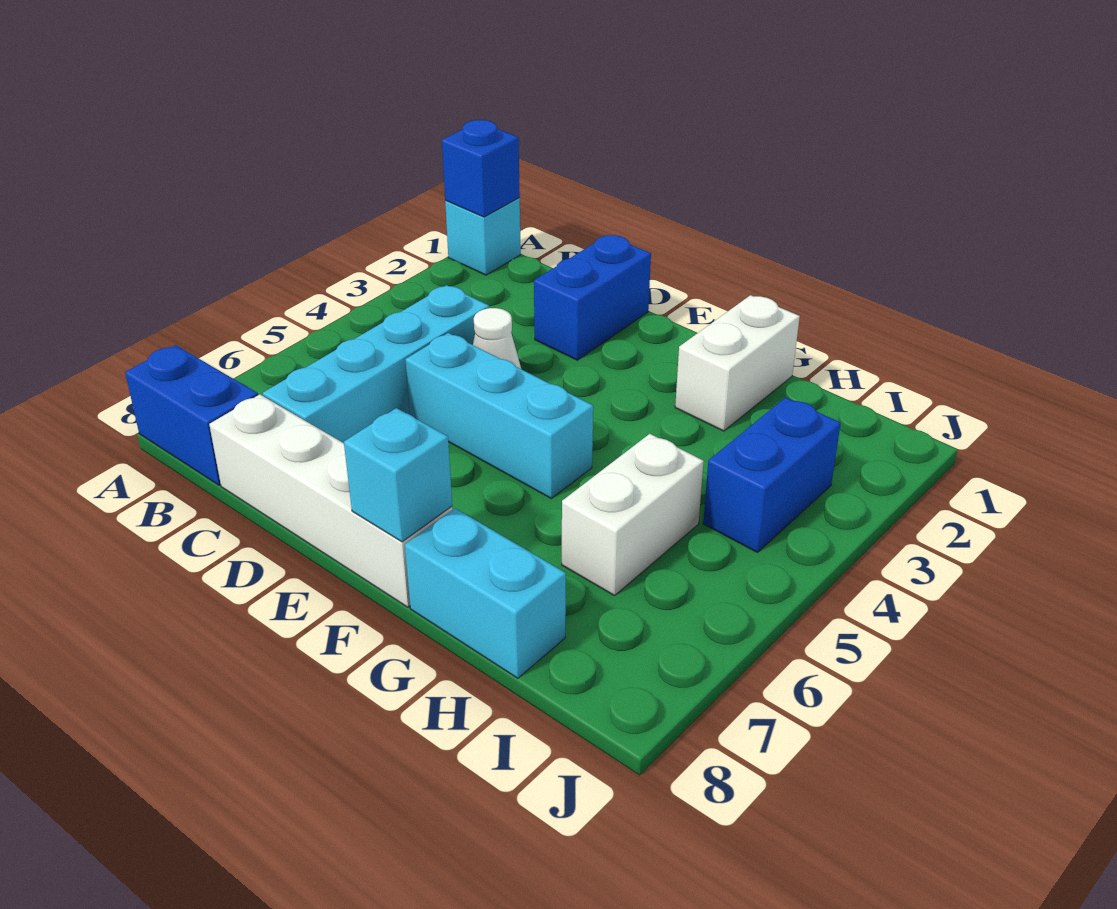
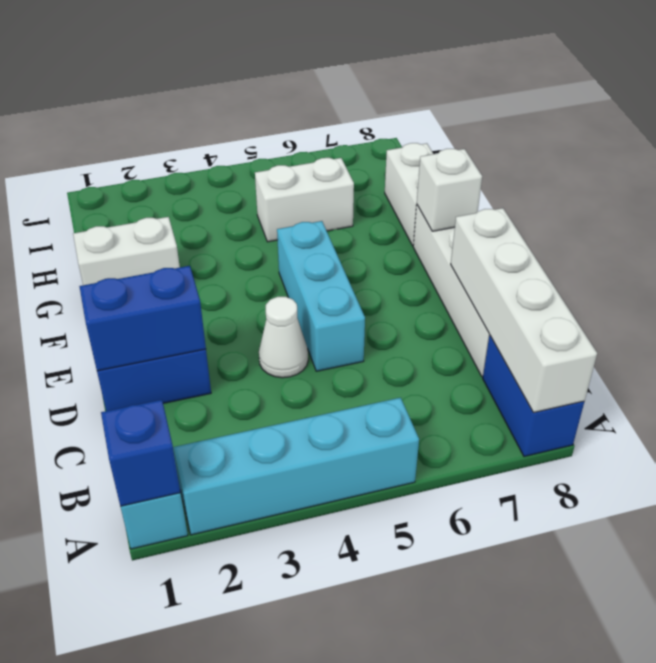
none -> white brick A8:D8 level 2
cyan brick C4:C7 level 1 -> cyan brick A2:A5 level 1
cyan brick F8 level 2 -> white brick F8 level 2
cyan brick G8:H8 level 1 -> white brick G8:H8 level 1
blue brick I3:I4 level 1 -> blue brick D1:D2 level 2

